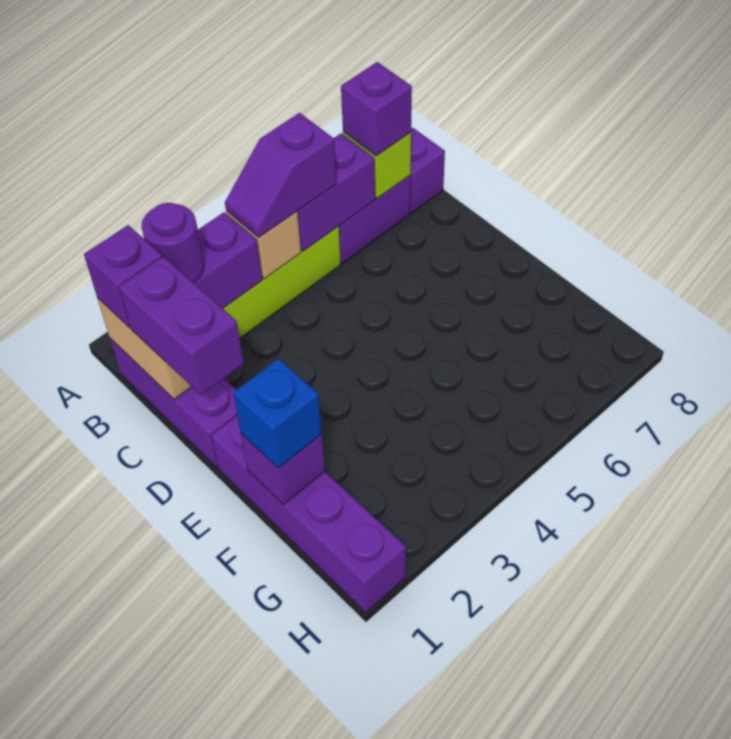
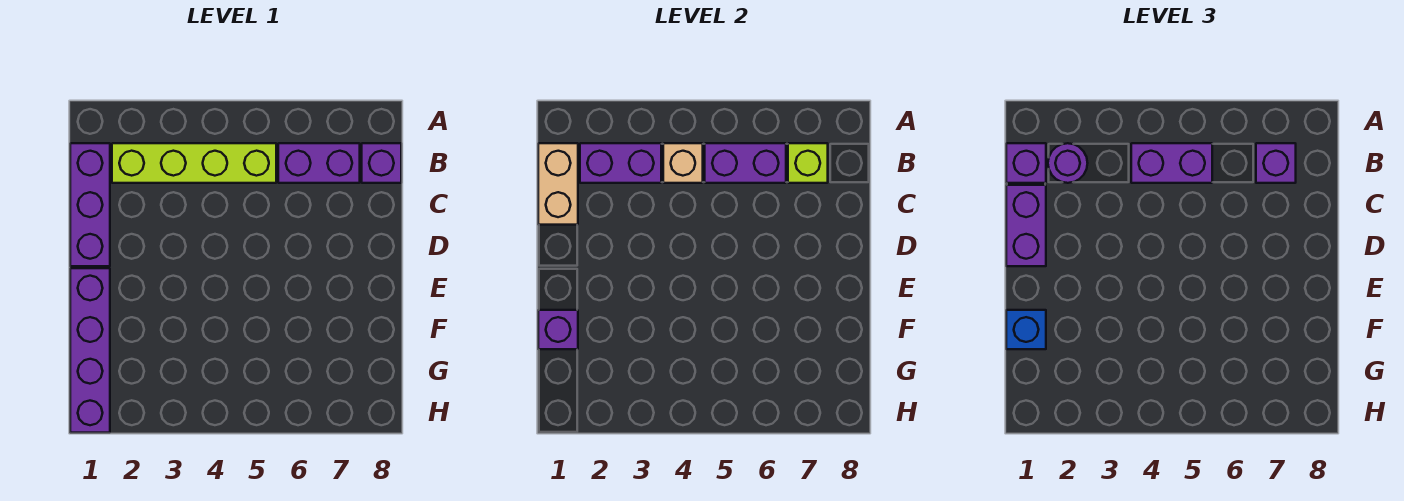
purple slope B4:B5 level 3 top 5 -> purple brick B4:B5 level 3

